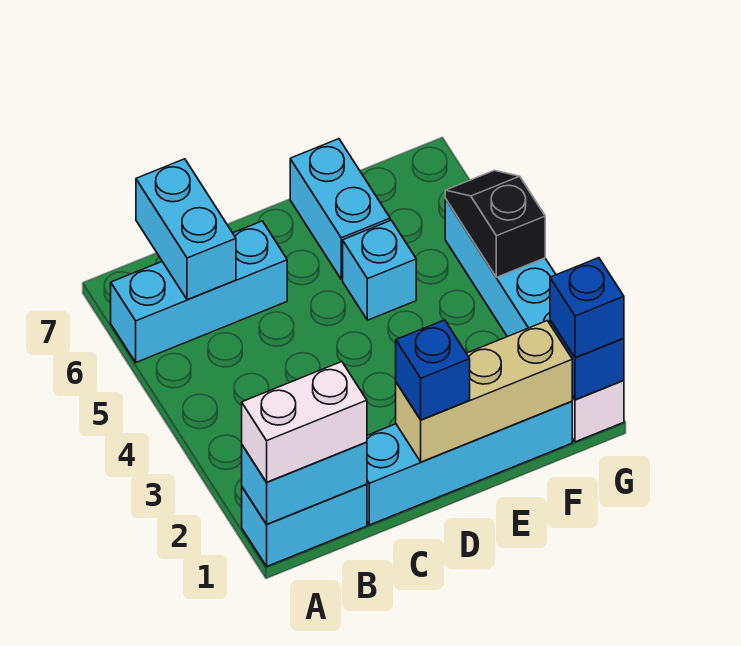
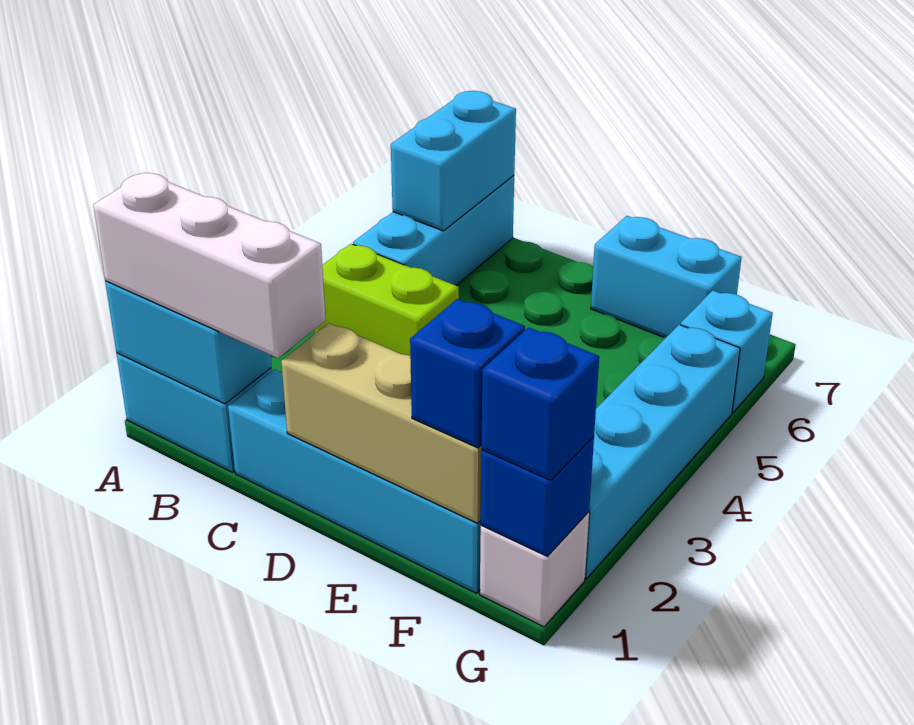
white brick A1:B1 level 3 -> white brick A1:C1 level 3
cyan brick A6:C6 level 1 -> cyan brick B5:B7 level 1
none -> lime brick B4:C4 level 1
blue brick D1 level 3 -> blue brick F1 level 3
cyan brick E5 level 1 -> cyan brick G6 level 1
cyan brick E6:E7 level 1 -> cyan brick E7:F7 level 1
black slope G4:G5 level 2 top 4 -> none

